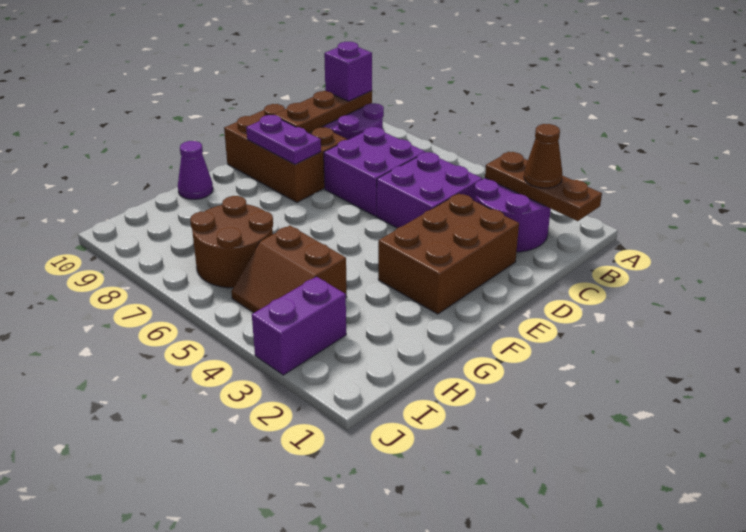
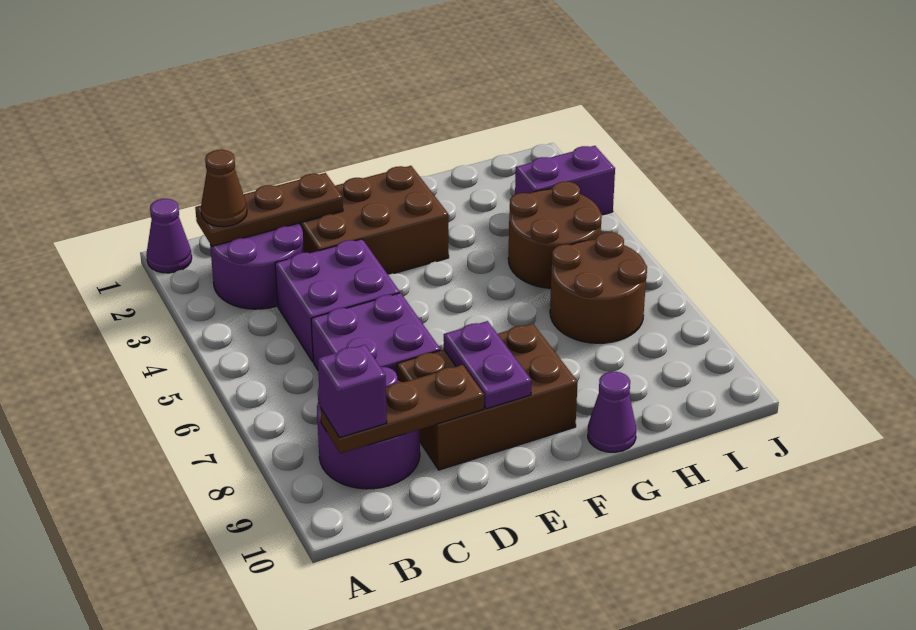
none -> purple cone A1 level 1
brown plate B1:B3 level 2 -> brown plate B2:D2 level 2
brown brick D8:E10 level 1 -> brown brick D8:F9 level 1
brown slope H4:I5 level 1 top H -> brown round brick H4:I5 level 1

